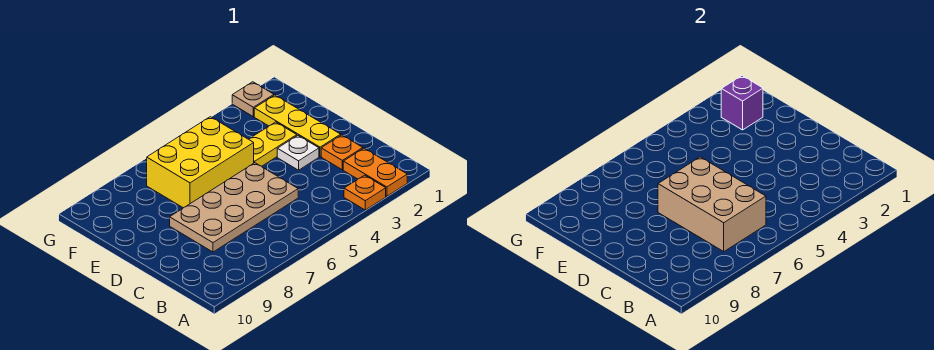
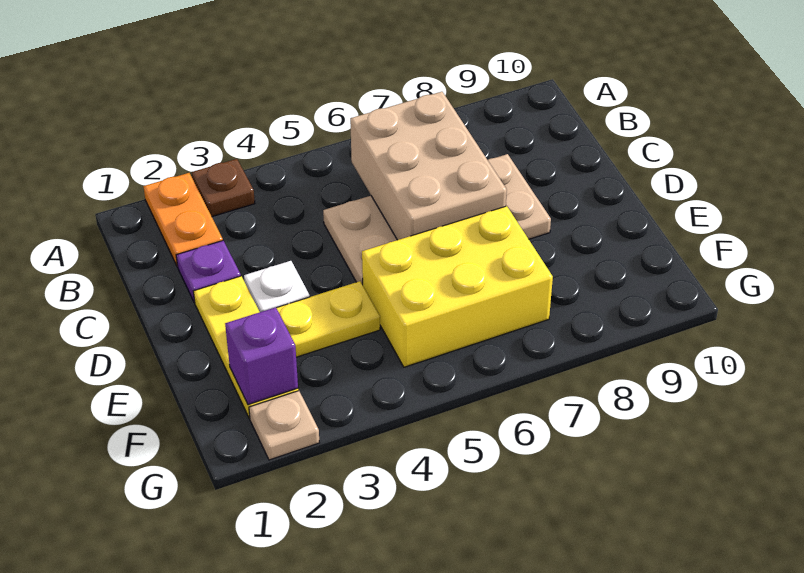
orange plate A3 level 1 -> brown plate A3 level 1
orange plate C2 level 1 -> purple plate C2 level 1

